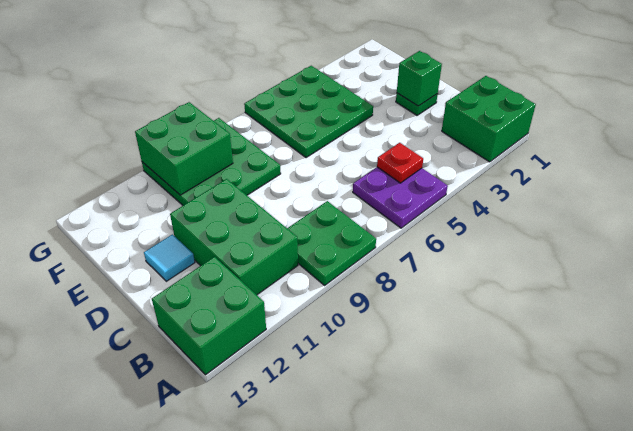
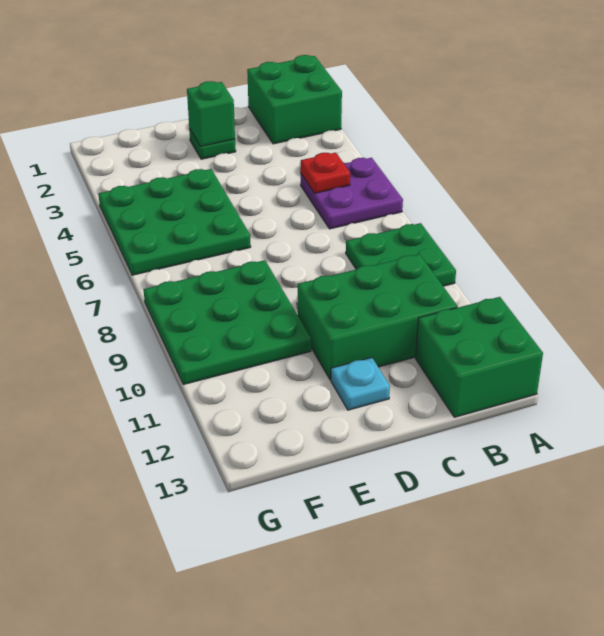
cyan tile D12 level 1 -> cyan plate D12 level 1
green brick F9:G10 level 2 -> none

